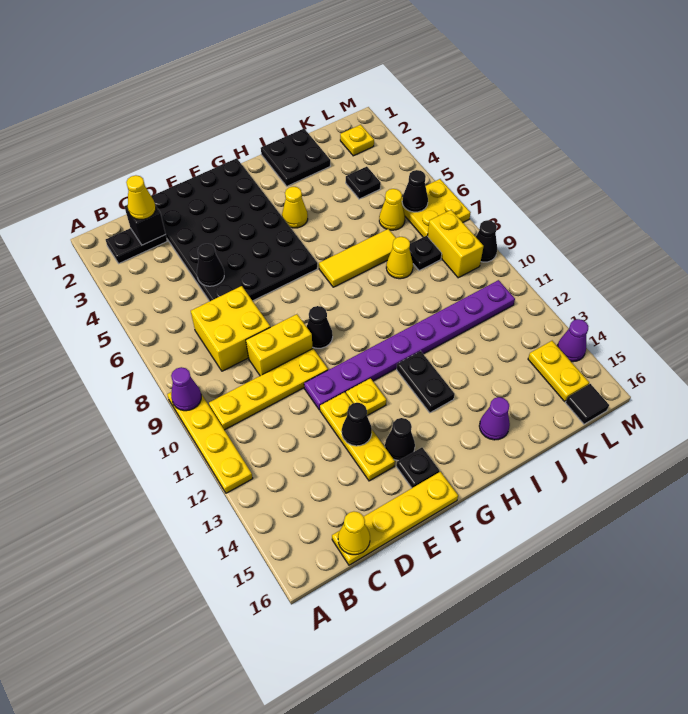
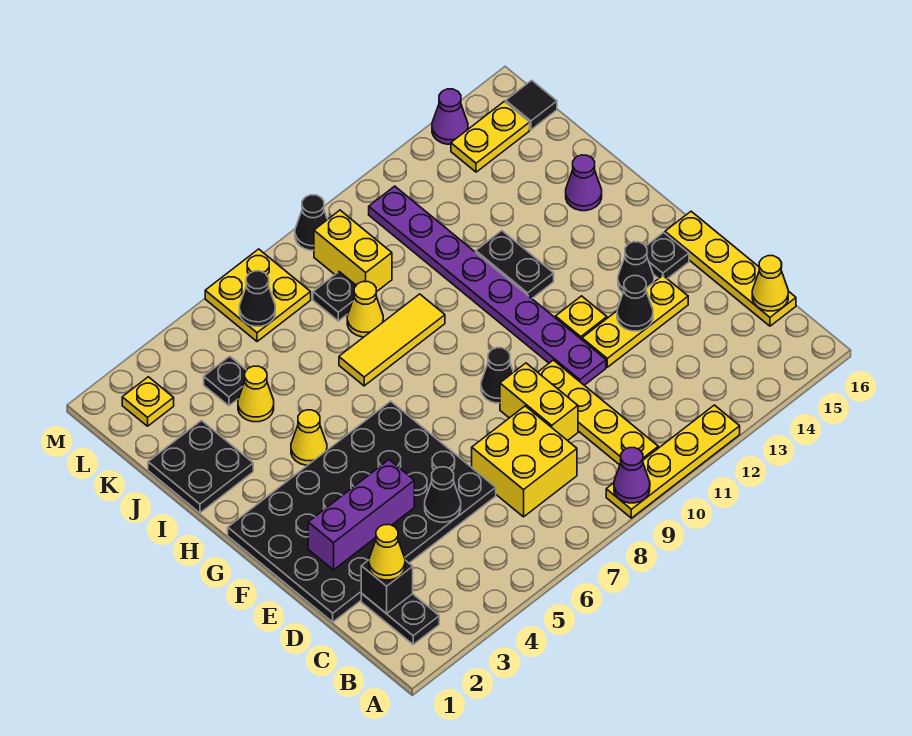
none -> purple brick E2:E4 level 2
yellow tile H7:J7 level 1 -> yellow tile I7:I9 level 1
black plate H12:H13 level 1 -> black plate H12:I12 level 1
yellow cone K6 level 1 -> yellow cone J4 level 1
yellow brick L8:L9 level 1 -> yellow brick K9:L9 level 1

